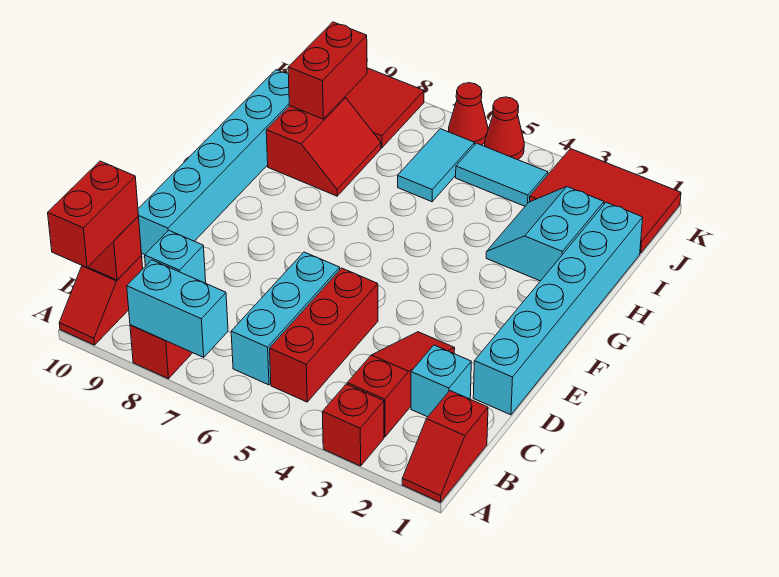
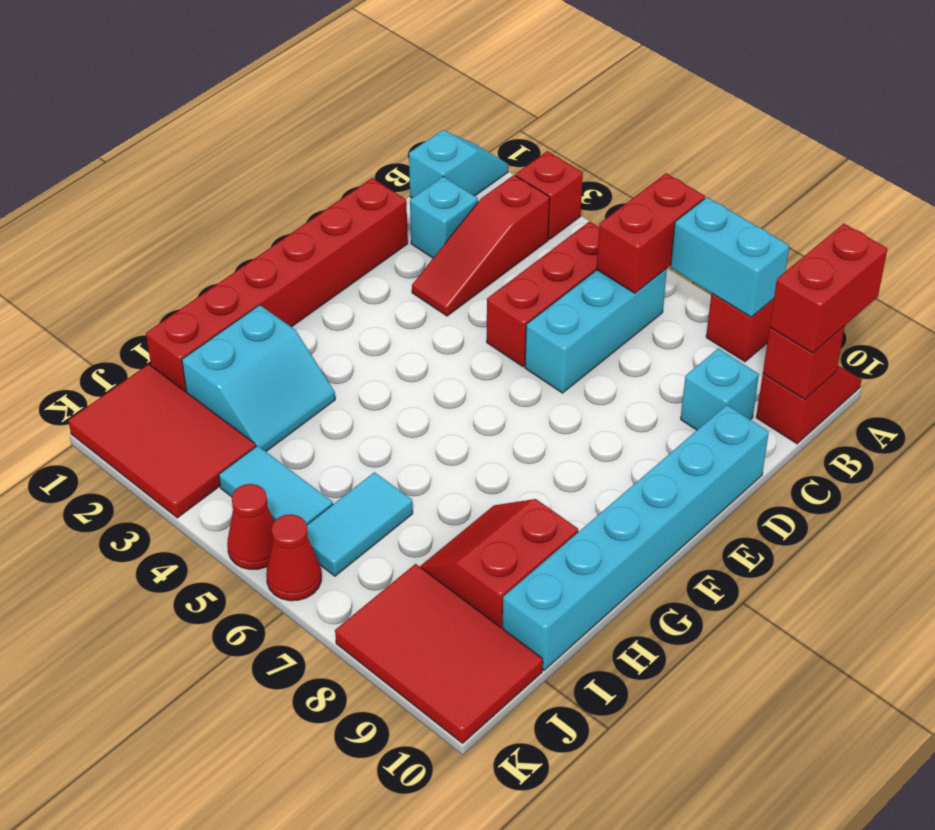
red slope A1:B1 level 1 top B -> cyan slope A1:B1 level 1 top B
cyan brick D1:I1 level 1 -> red brick D1:I1 level 1
red brick I9:J9 level 2 -> red brick A6:B6 level 2

